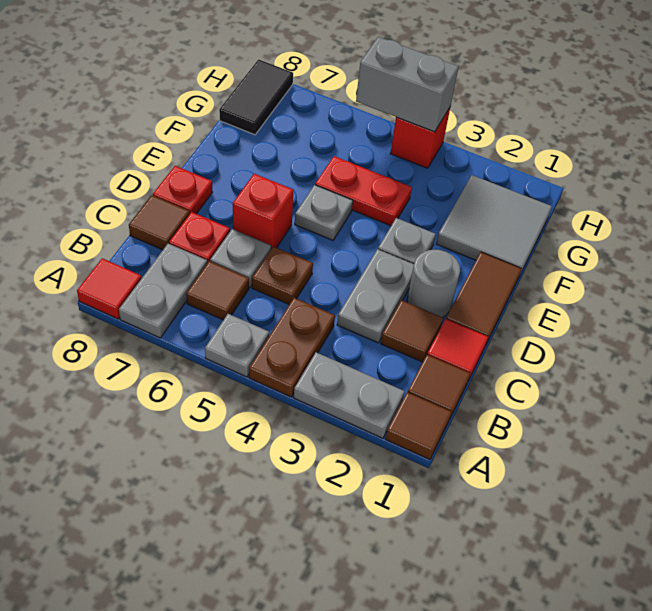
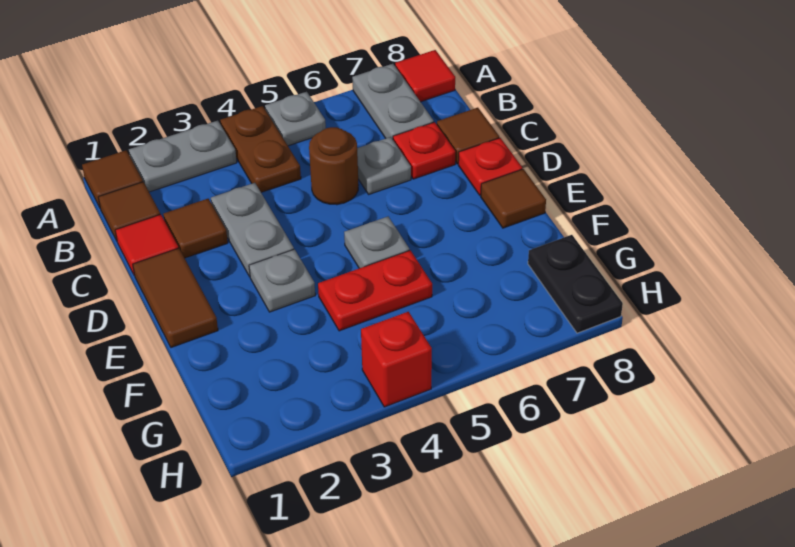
brown tile B6 level 1 -> brown tile E8 level 1
brown plate C5 level 1 -> brown round brick C5 level 1
grey round brick D2 level 1 -> none
red brick D6 level 1 -> none
grey tile F1:G2 level 1 -> none
black tile G8:H8 level 1 -> black plate G8:H8 level 1
grey brick H4:H5 level 2 -> none

